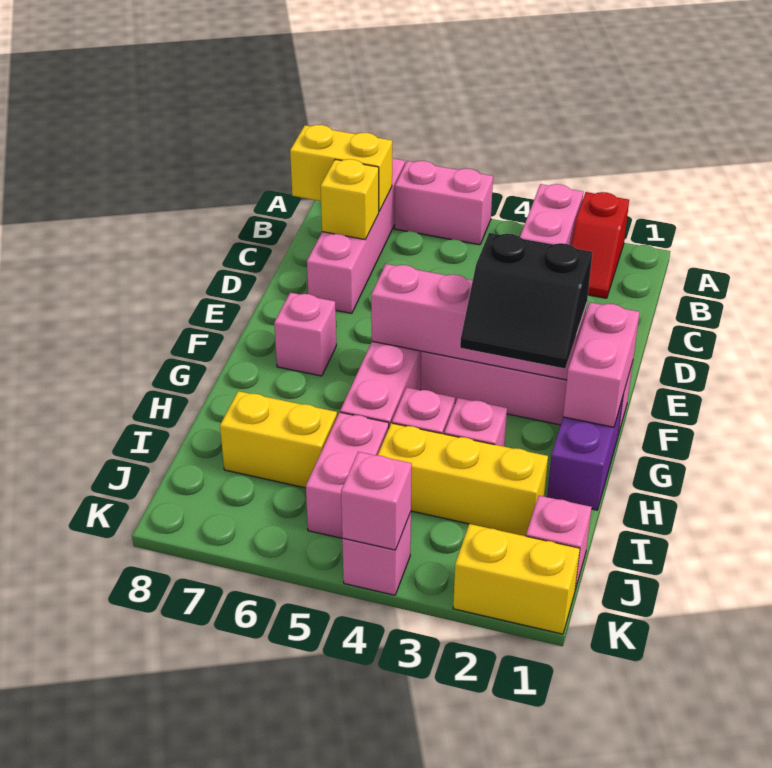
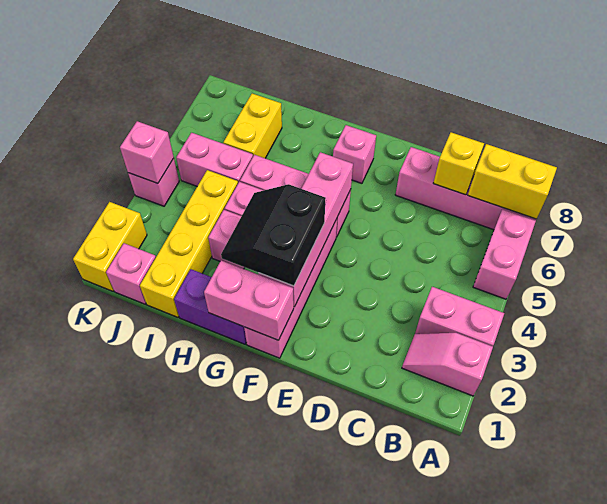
red slope A2:B2 level 1 top A -> pink slope A2:B2 level 1 top A
yellow brick B7:B8 level 2 -> yellow brick A7:B7 level 2
yellow brick I2:I4 level 1 -> yellow brick I1:I4 level 1

